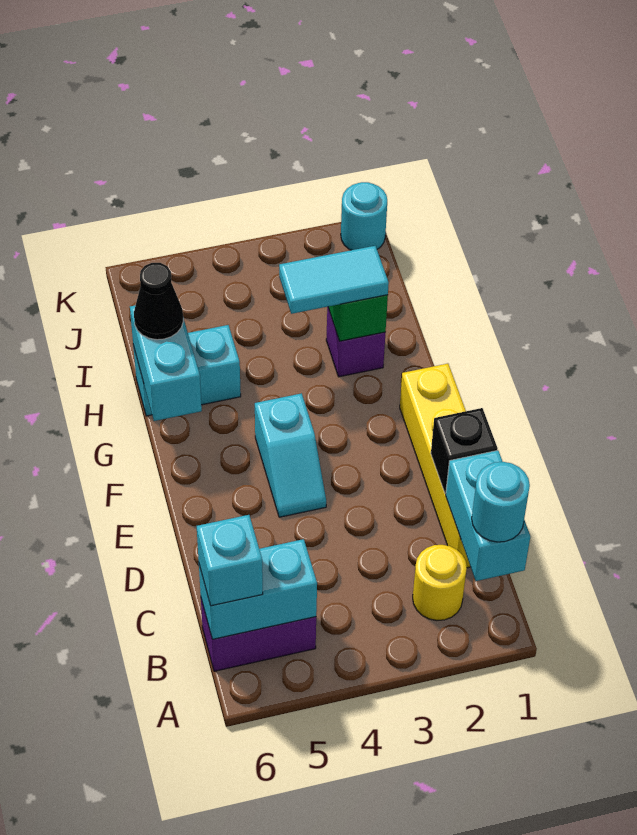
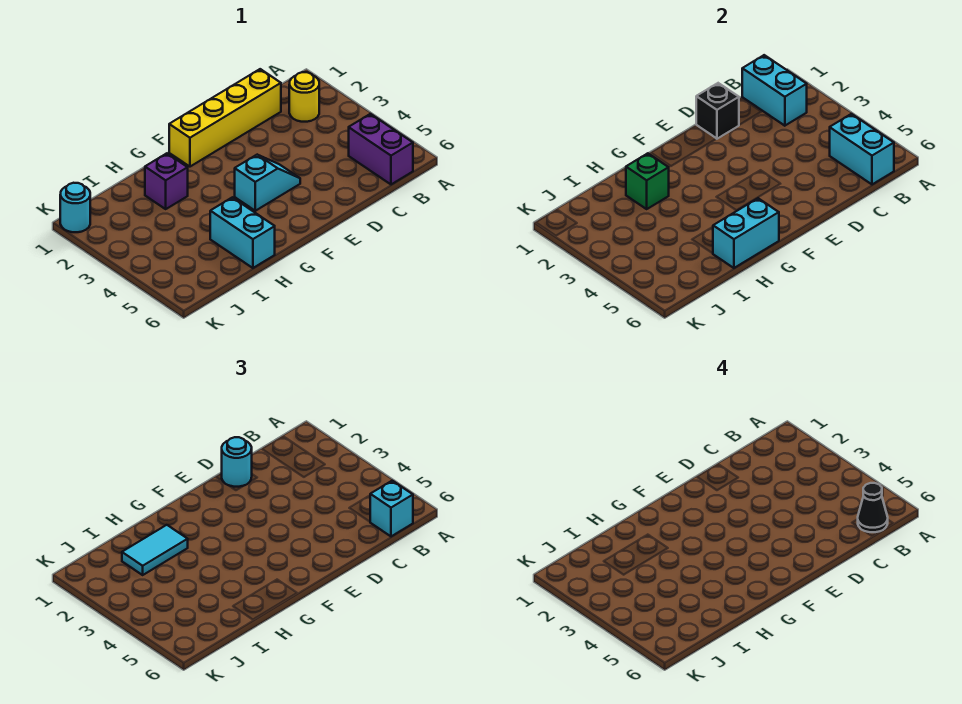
cyan brick B1:C1 level 2 -> cyan brick B1:B2 level 2
cyan round brick B1 level 3 -> cyan round brick D1 level 3
cyan tile H2:H3 level 3 -> cyan tile H2:I2 level 3
black cone H6 level 3 -> black cone B6 level 4

